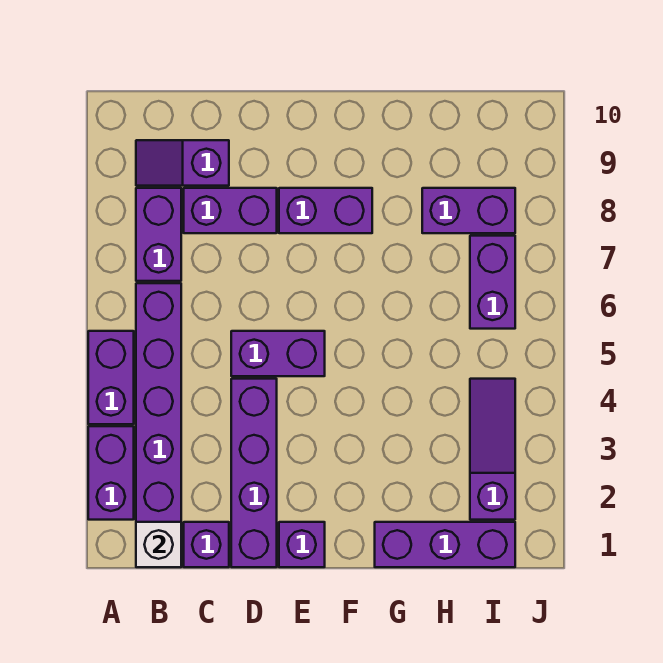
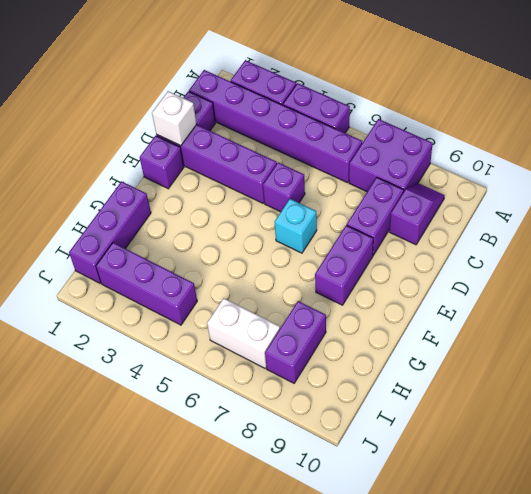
white brick B1 level 2 -> white brick D1 level 2
purple brick B7:B8 level 1 -> purple brick A7:B8 level 1
purple brick D5:E5 level 1 -> purple brick D5 level 1
none -> cyan brick E6 level 1
purple slope I2:I4 level 1 top 2 -> purple brick I2:I4 level 1
purple brick I6:I7 level 1 -> white brick I6:I7 level 1

